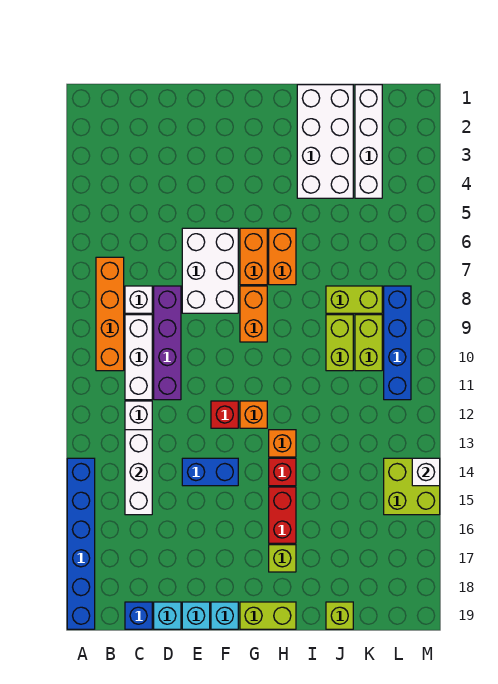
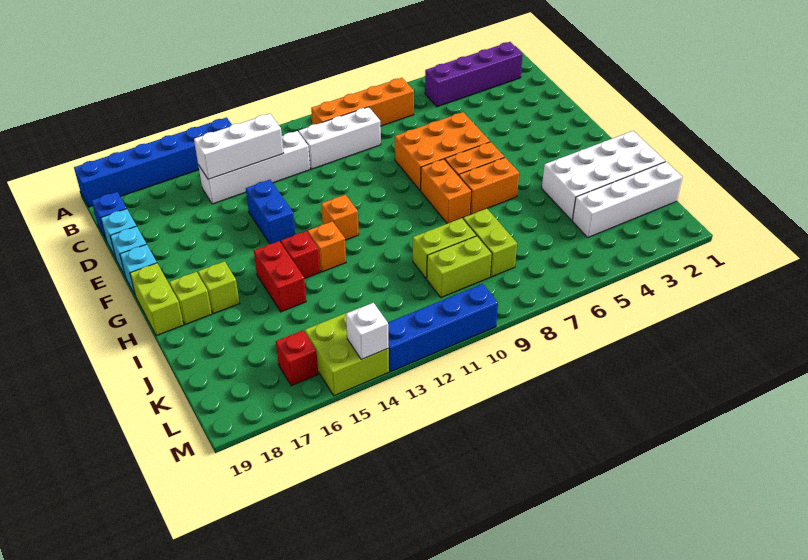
white brick C8 level 1 -> none
purple brick D8:D11 level 1 -> purple brick B2:B5 level 1
white brick E6:F8 level 1 -> orange brick E6:F8 level 1
red brick F12 level 1 -> red brick L16 level 1
orange brick G8:G9 level 1 -> orange brick G8:H8 level 1
red brick H15:H16 level 1 -> red brick H15:I15 level 1
lime brick J19 level 1 -> lime brick H18 level 1
blue brick L8:L11 level 1 -> blue brick M10:M13 level 1

